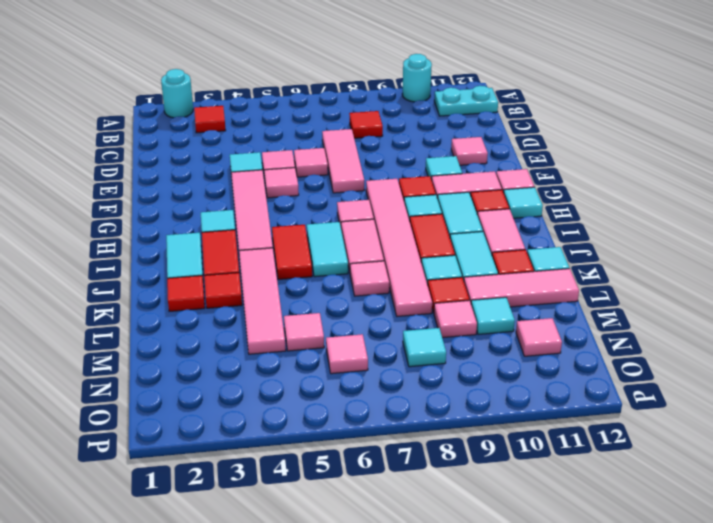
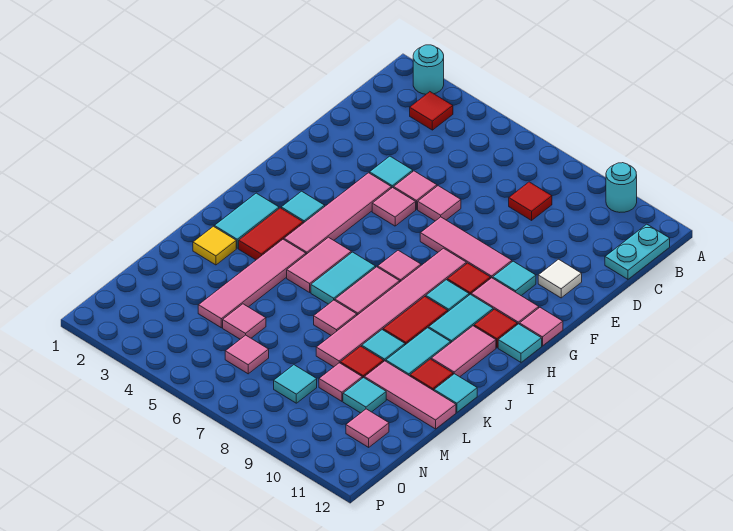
cyan plate B11:B12 level 1 -> cyan plate B12:C12 level 1
pink tile D7:F7 level 1 -> pink tile F7:F9 level 1
pink tile E11 level 1 -> white tile E11 level 1
red tile I5:J5 level 1 -> pink tile I5:J5 level 1
red tile K2 level 1 -> yellow tile K2 level 1
red tile K3 level 1 -> none

